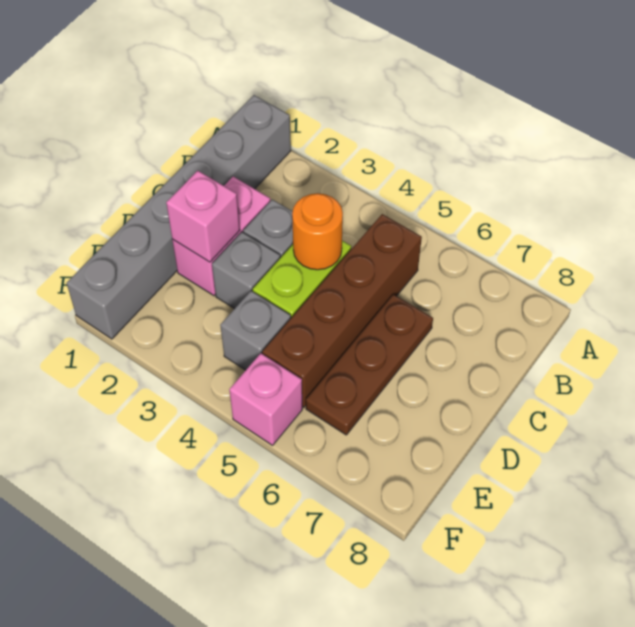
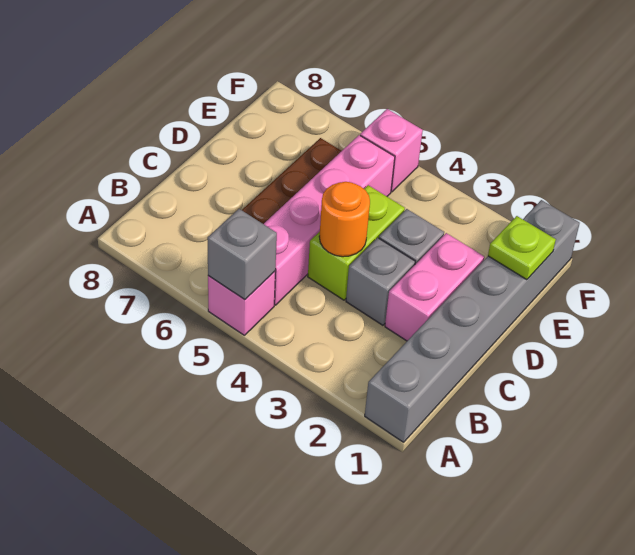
brown brick B5:E5 level 1 -> pink brick B5:E5 level 1
pink brick D2 level 2 -> pink brick A5 level 1
none -> lime plate E1 level 2
grey brick E4 level 1 -> grey brick A5 level 2

